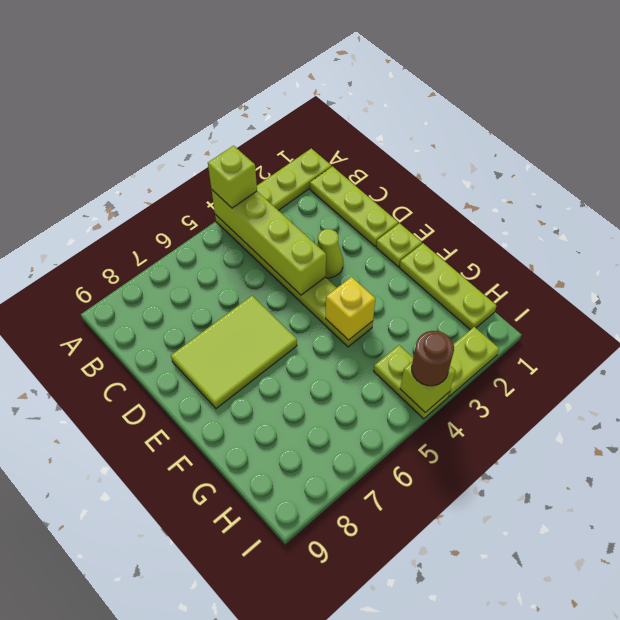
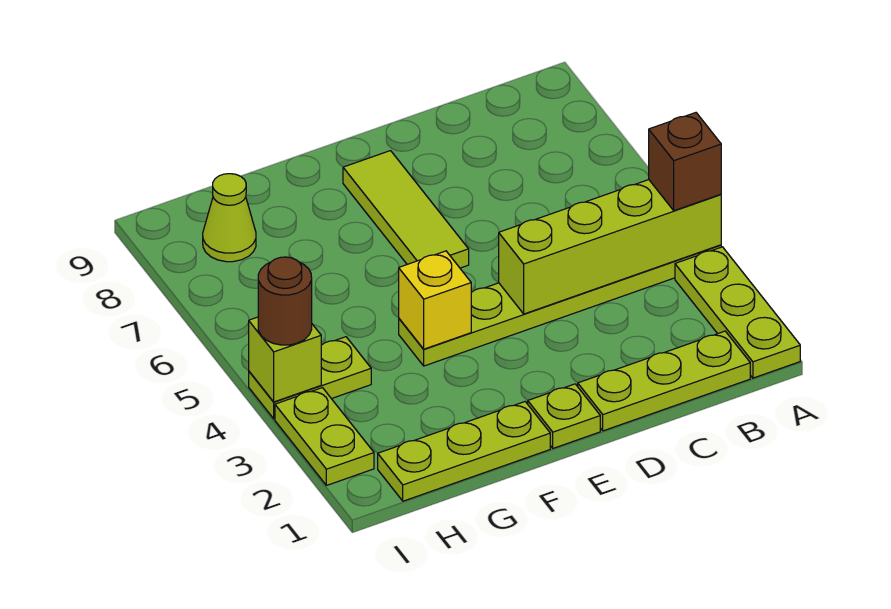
lime brick A4 level 3 -> brown brick A4 level 3
lime cone D3 level 1 -> lime cone H8 level 1
lime tile D6:E8 level 1 -> lime tile E6:E8 level 1

